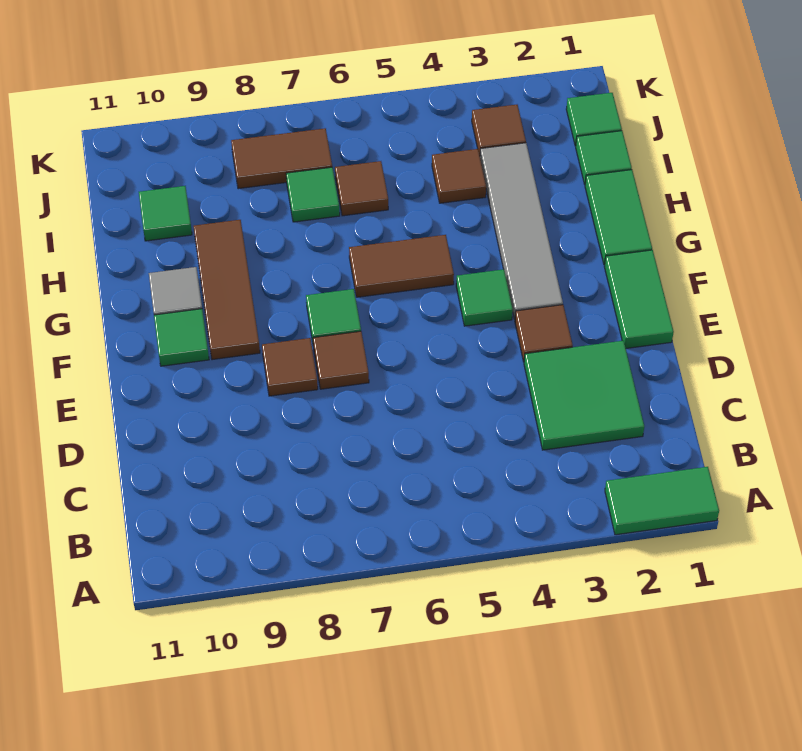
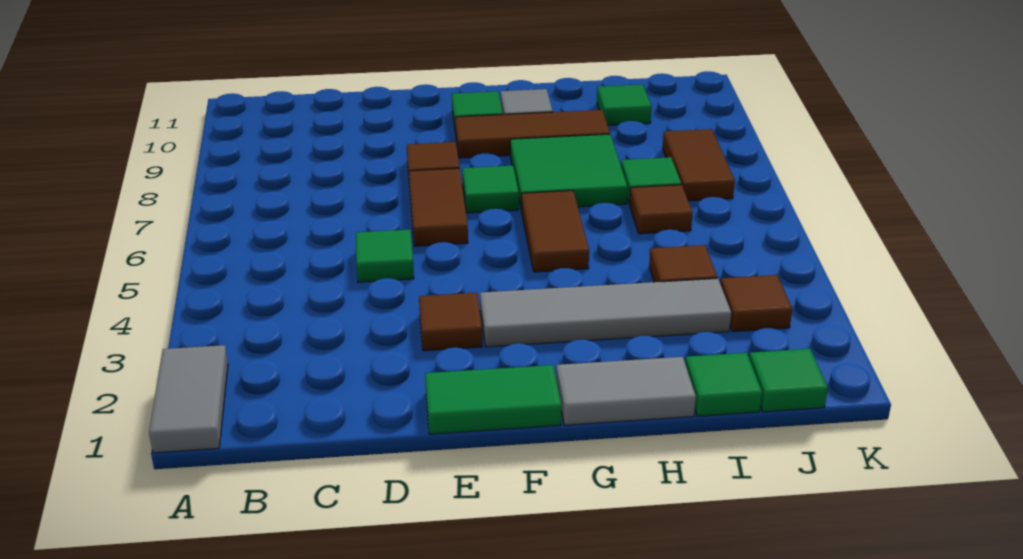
green tile A1:A2 level 1 -> grey tile A1:A2 level 1
green tile C2:D3 level 1 -> green tile G7:H8 level 1
brown tile E7 level 1 -> brown tile E6:E7 level 1
green tile F4 level 1 -> green tile D5 level 1
green tile G1:H1 level 1 -> grey tile G1:H1 level 1

